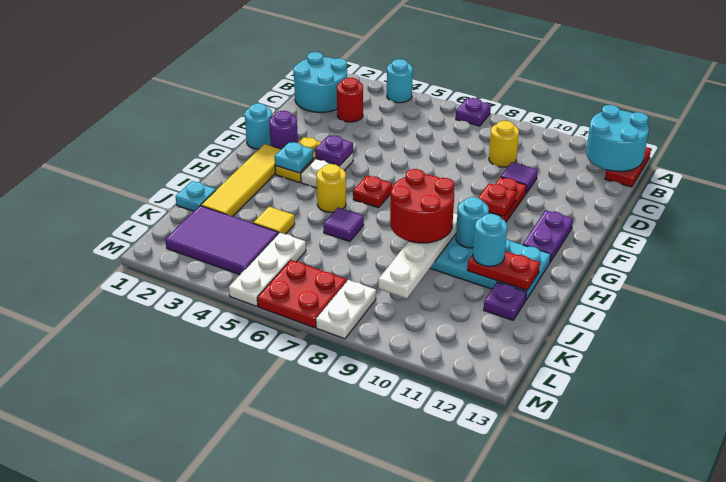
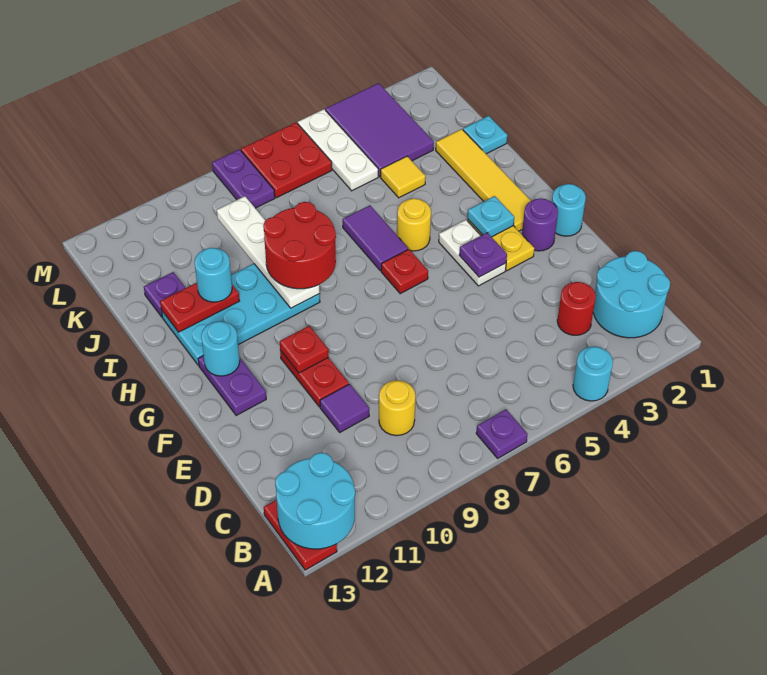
cyan round brick H10 level 2 -> cyan round brick G12 level 2
purple tile I6 level 1 -> purple tile H6:I6 level 1
purple tile K2:L4 level 1 -> purple tile K3:M4 level 1
white plate L8:M8 level 1 -> purple plate L8:M8 level 1

